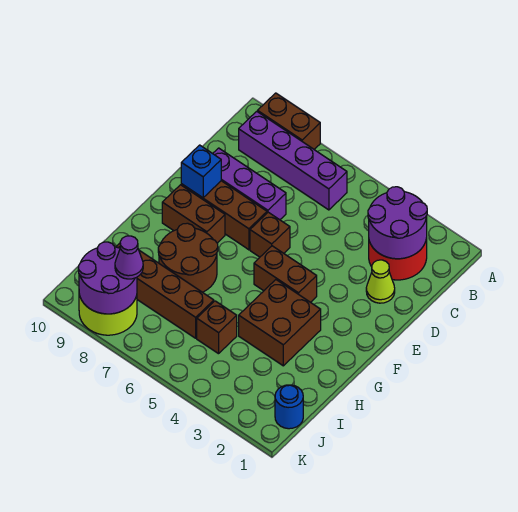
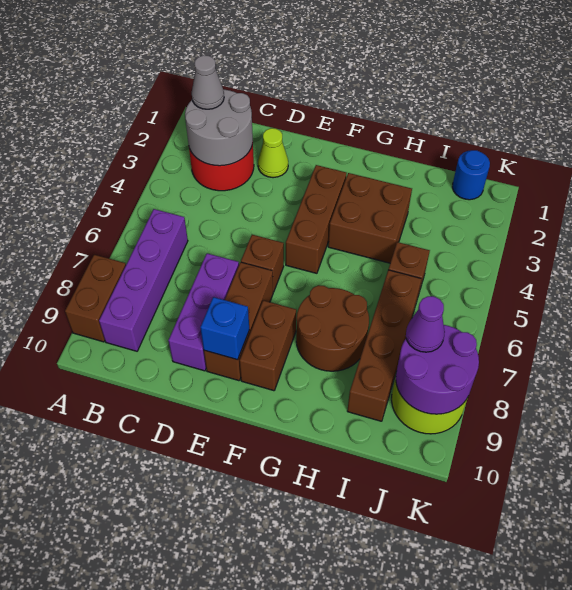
purple round brick B2:C3 level 2 -> grey round brick B2:C3 level 2
none -> grey cone B2 level 3
brown brick F4:F5 level 1 -> brown brick F3:F5 level 1

